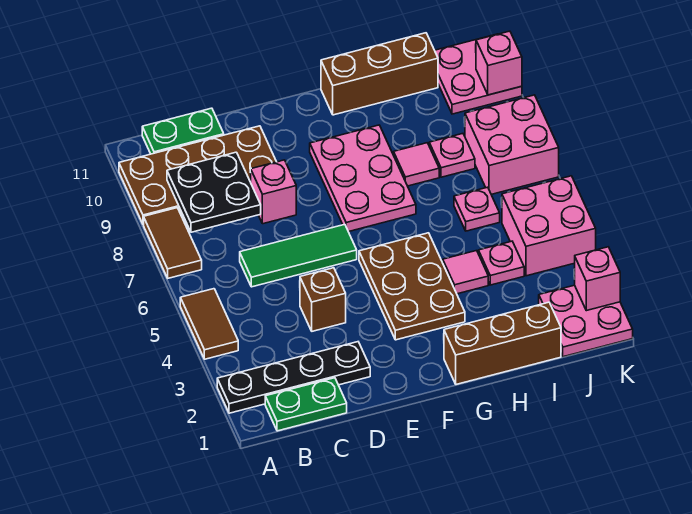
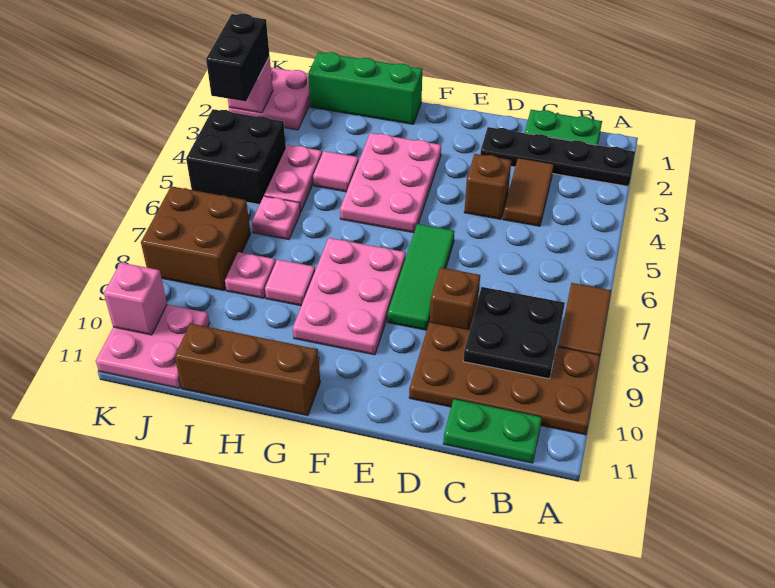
brown tile A4:A5 level 1 -> brown tile C3:C4 level 1
green tile C6:E6 level 1 -> green tile E6:E8 level 1
pink brick D8 level 1 -> brown brick D8 level 1
brown plate F3:G5 level 1 -> pink plate F3:G5 level 1
brown brick G1:I1 level 1 -> green brick G1:I1 level 1
pink plate I4 level 1 -> pink plate I4:I5 level 1
pink brick J4:K5 level 1 -> black brick J4:K5 level 1
pink brick J7:K8 level 1 -> brown brick J7:K8 level 1
none -> black brick K2:K3 level 3

